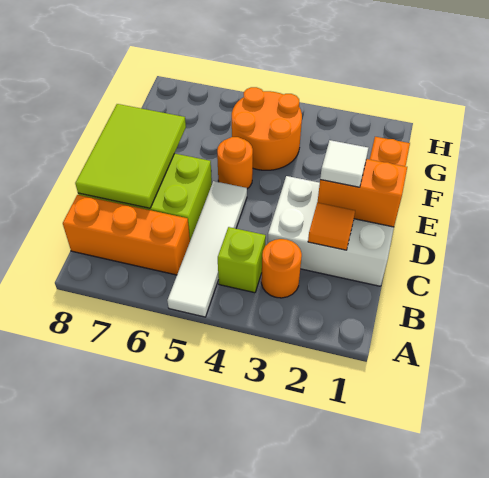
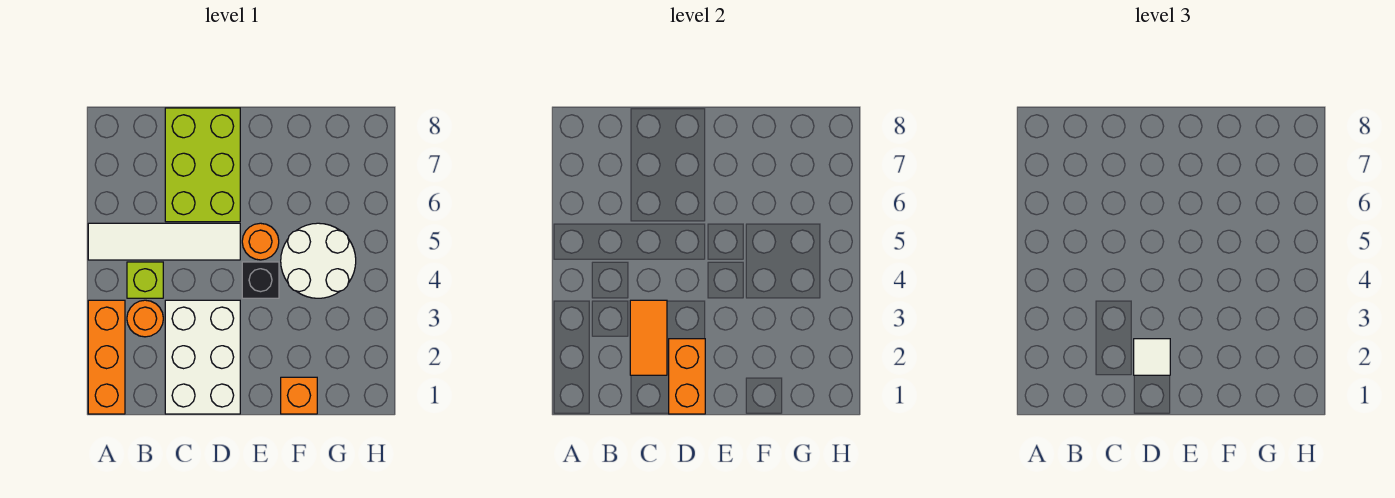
orange brick B6:B8 level 1 -> orange brick A1:A3 level 1
orange tile C2 level 2 -> orange tile C2:C3 level 2
lime tile C7:E8 level 2 -> none
none -> black brick E4 level 1
orange round brick F4:G5 level 1 -> white round brick F4:G5 level 1

